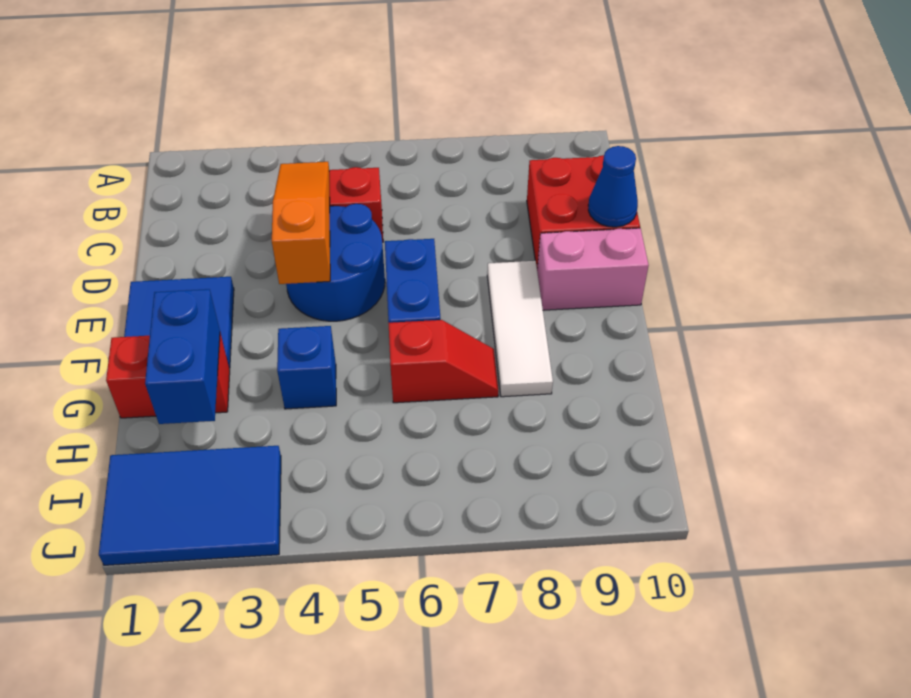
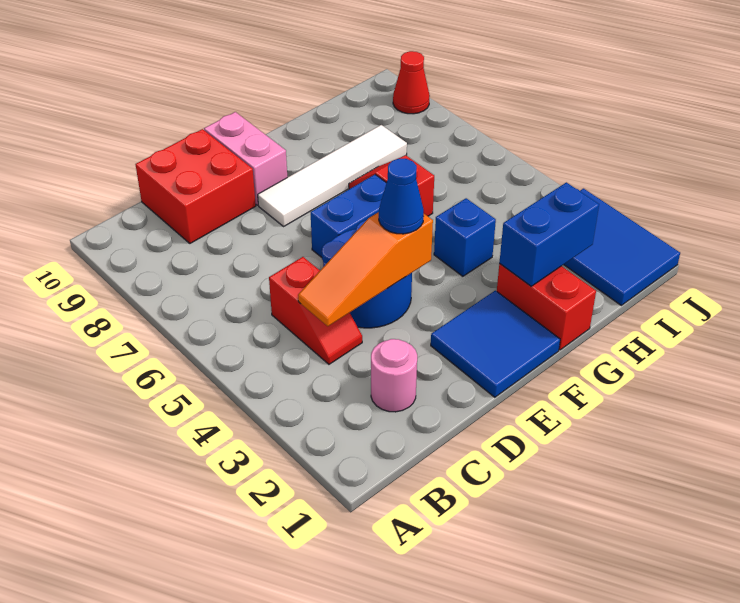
none -> pink round brick C2 level 1
blue cone D10 level 2 -> blue cone E4 level 3
white tile E8:G8 level 1 -> white tile E8:H8 level 1
none -> red cone J9 level 1

